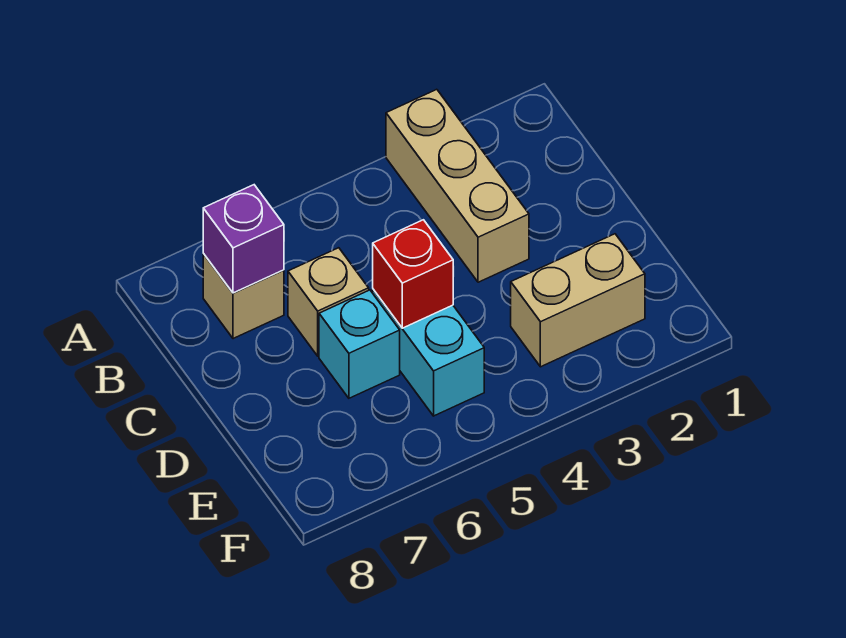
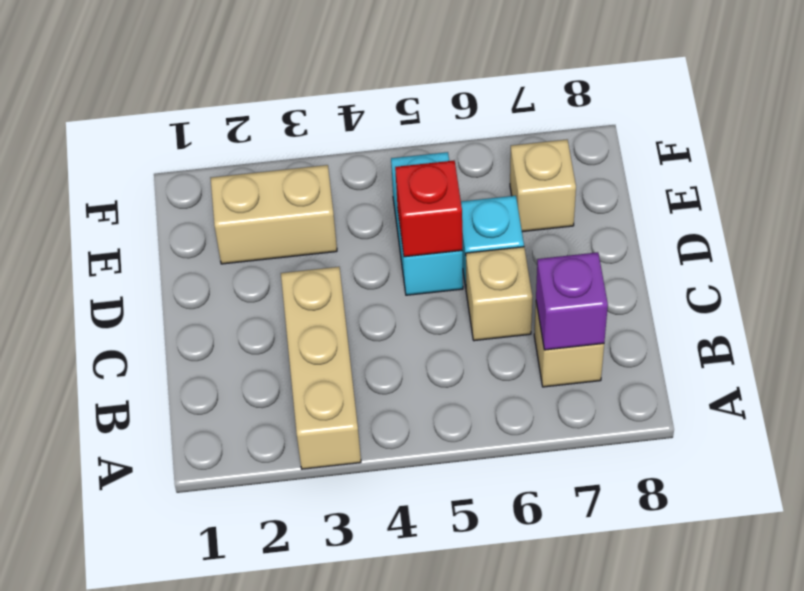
none -> tan brick E7 level 1

